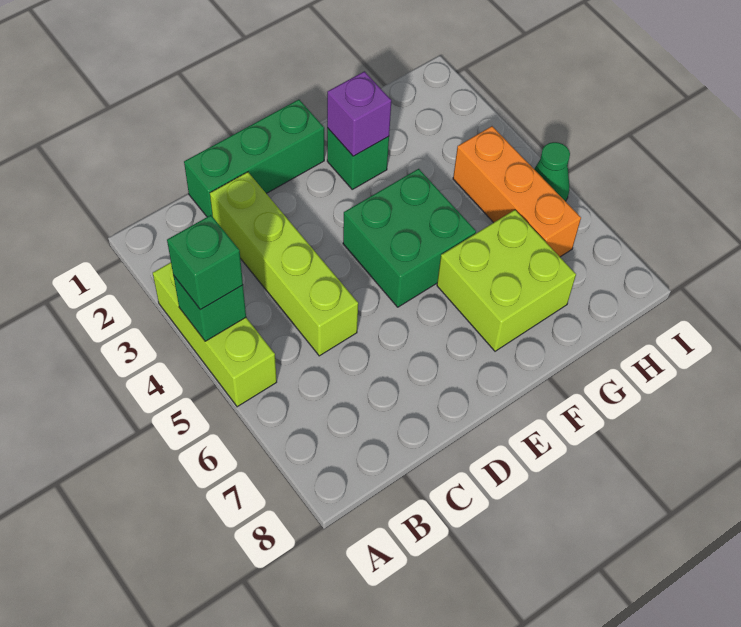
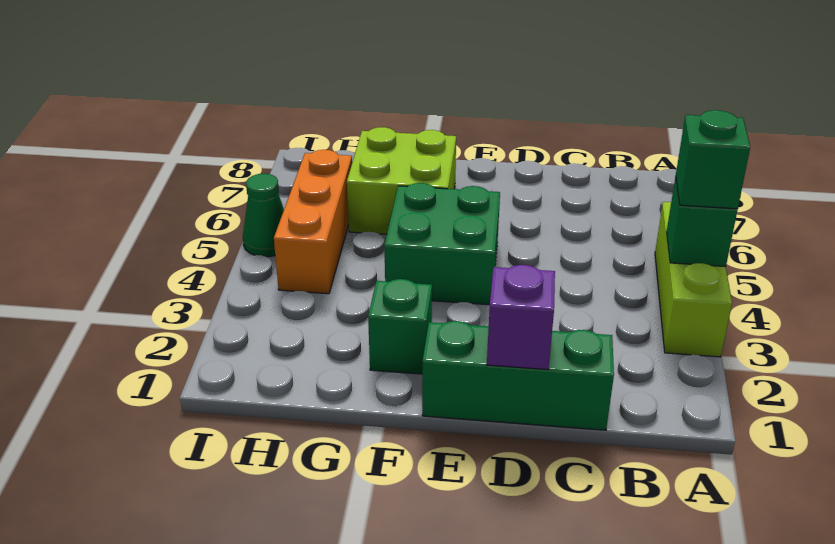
lime brick C2:C5 level 1 -> none
purple brick F2 level 2 -> purple brick D1 level 2

